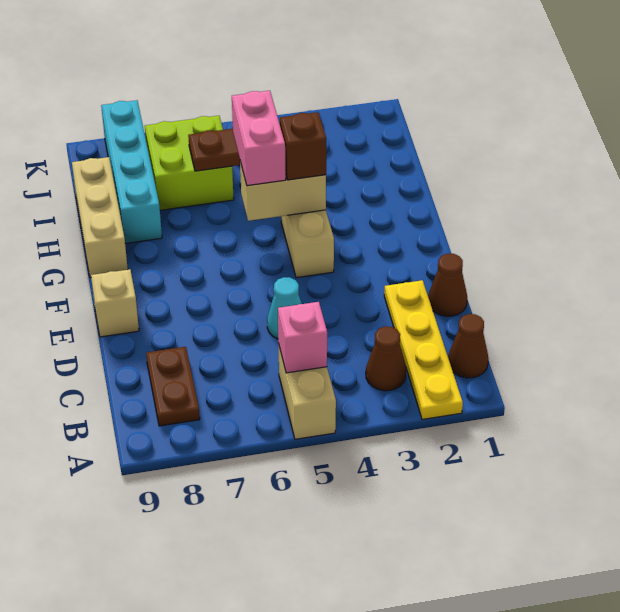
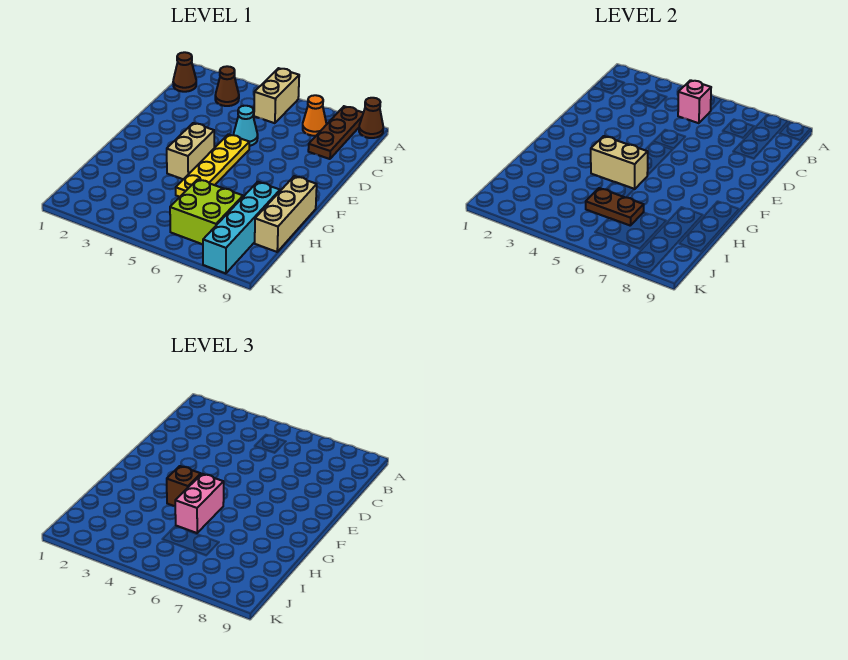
yellow plate A2:D2 level 1 -> yellow plate E5:H5 level 1
none -> orange cone B7 level 1
brown plate B8:C8 level 1 -> brown plate A8:C8 level 1
brown cone D1 level 1 -> brown cone A9 level 1
tan brick E9 level 1 -> none

